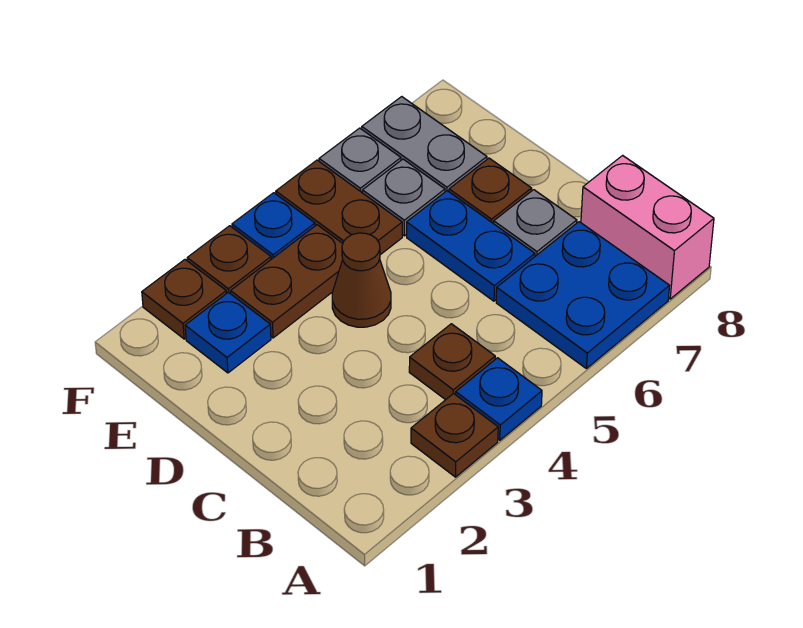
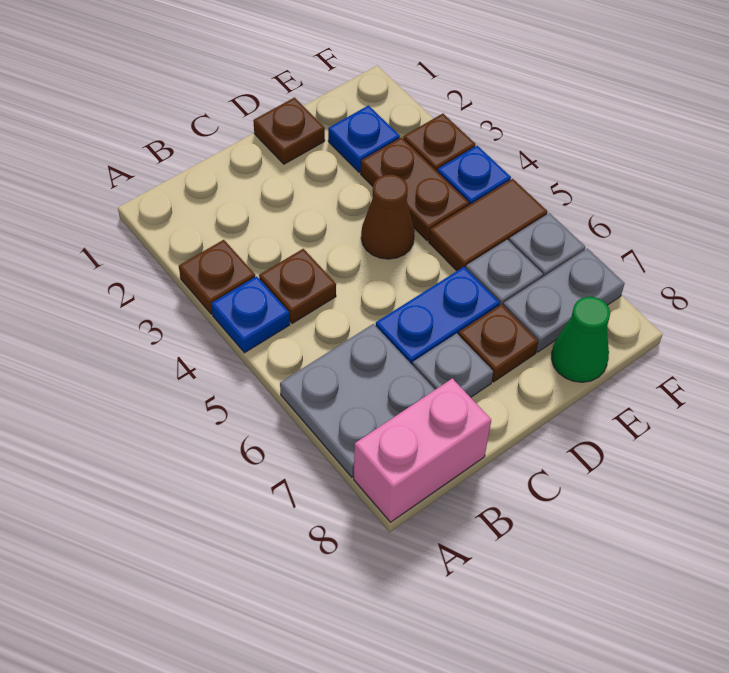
blue plate A6:B7 level 1 -> grey plate A6:B7 level 1
brown plate E5:F5 level 1 -> brown tile E5:F5 level 1
none -> green cone E8 level 1
brown plate F2 level 1 -> brown plate D1 level 1

